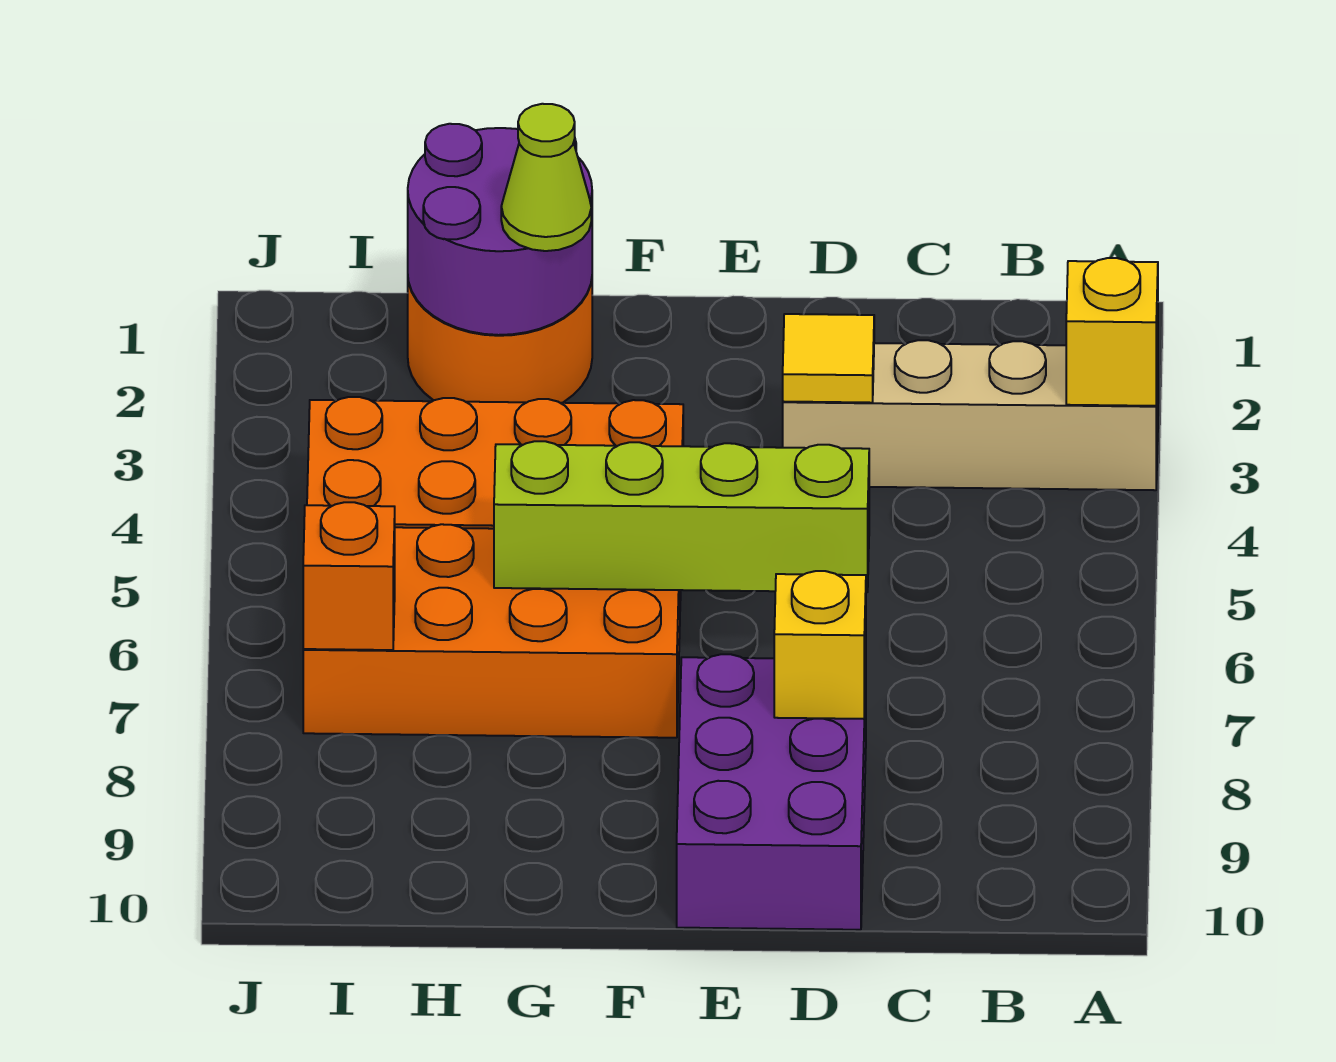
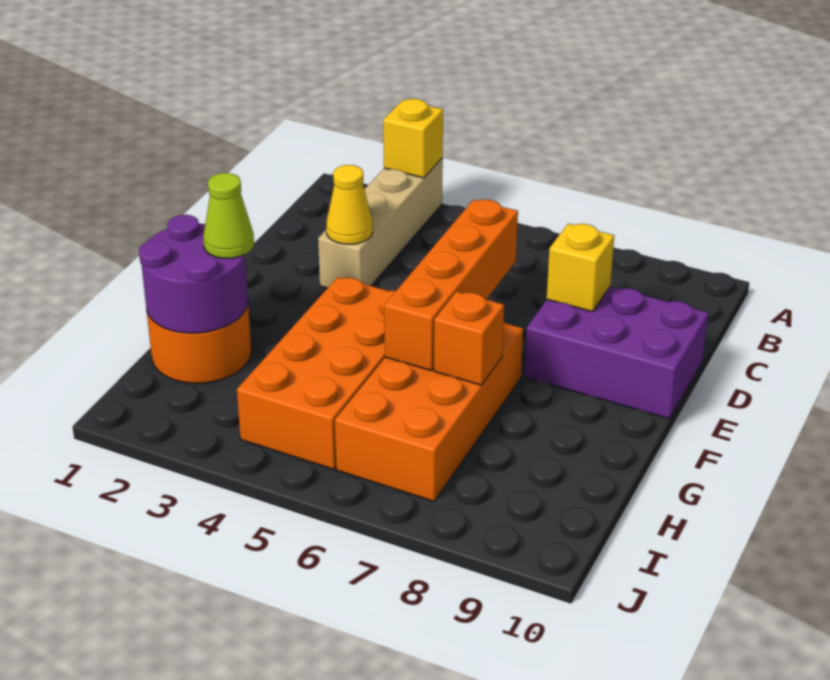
yellow tile D3 level 2 -> yellow cone D3 level 2
lime brick D6:G6 level 2 -> orange brick D6:G6 level 2
orange brick I7 level 2 -> orange brick G7 level 2

